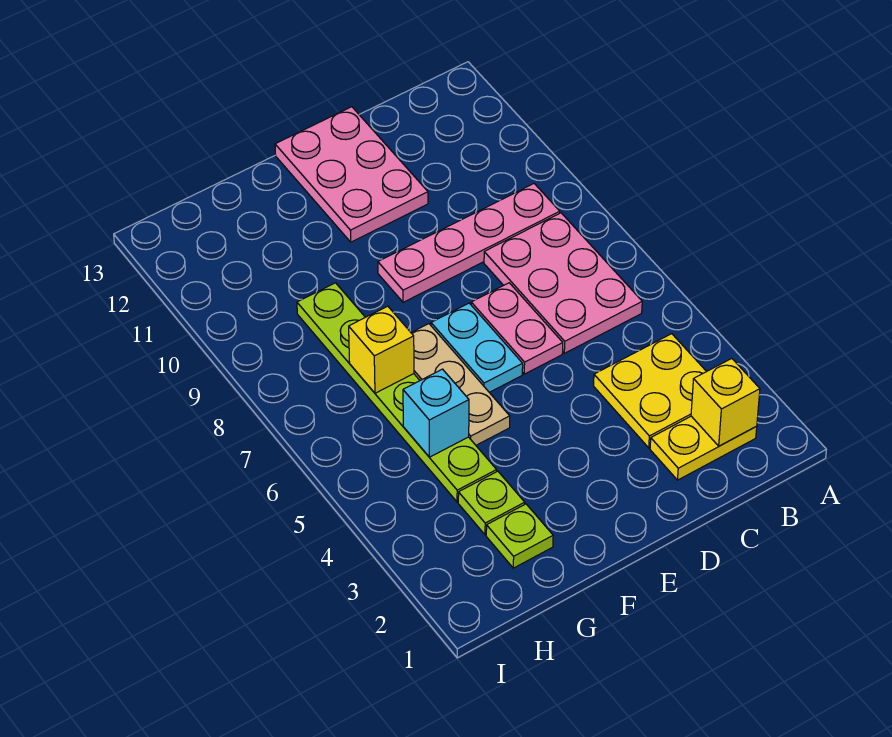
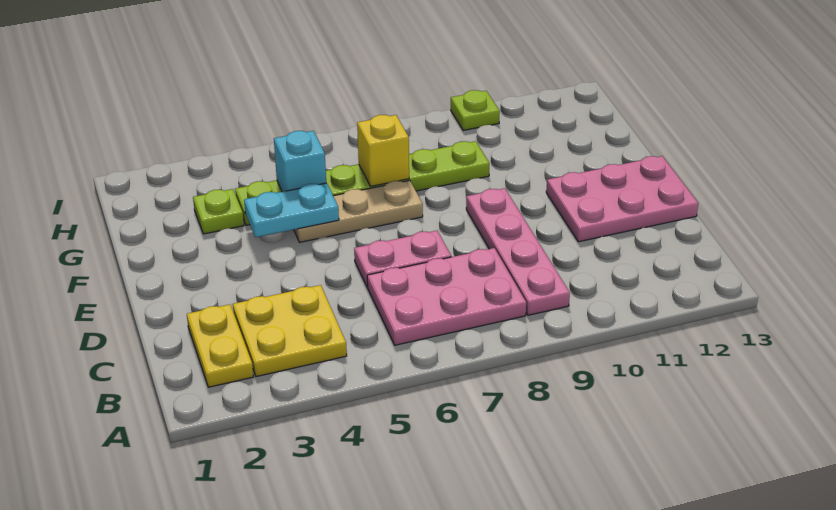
yellow brick B2 level 2 -> none
cyan plate E6:E7 level 1 -> cyan plate F4:F5 level 2
lime plate G2 level 1 -> lime plate I10 level 1

